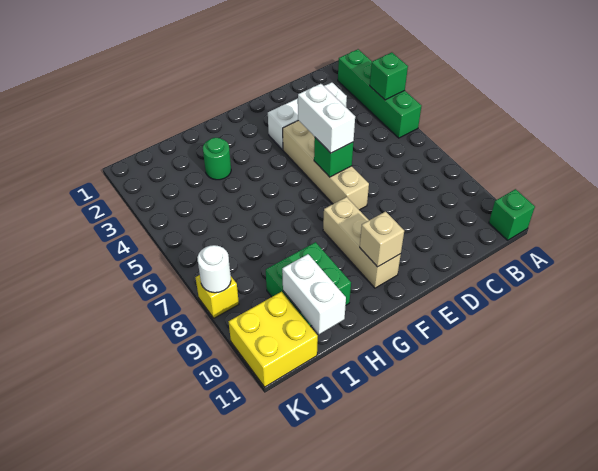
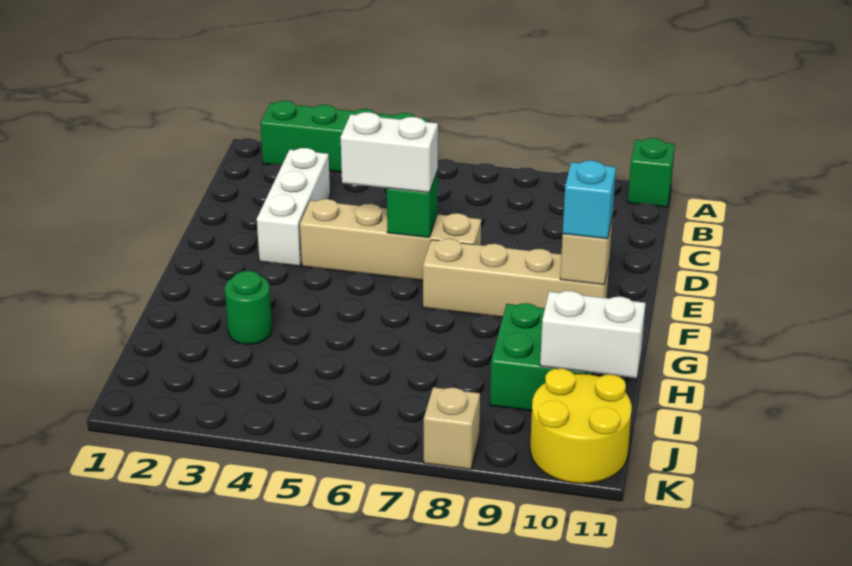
green brick A4 level 2 -> none
tan brick F8:F10 level 1 -> tan brick F7:F10 level 1
none -> cyan brick F10 level 3
yellow brick J10:K11 level 1 -> yellow round brick J10:K11 level 1
yellow brick K8 level 1 -> tan brick K8 level 1
white round brick K8 level 2 -> none

